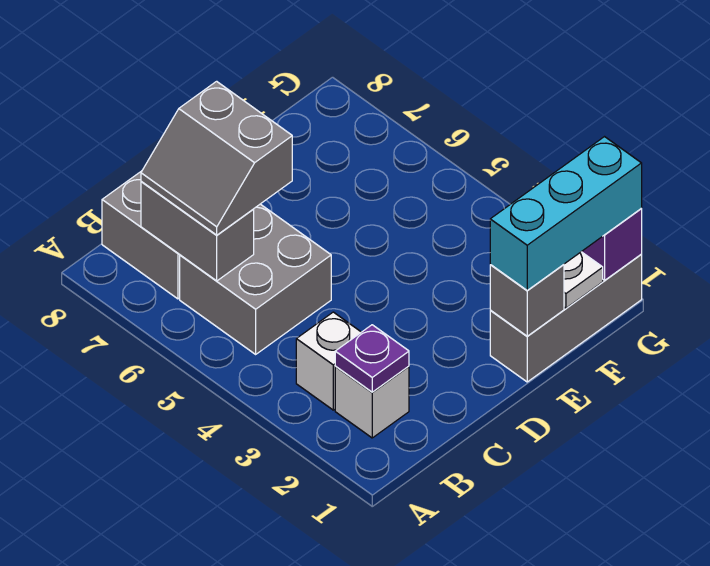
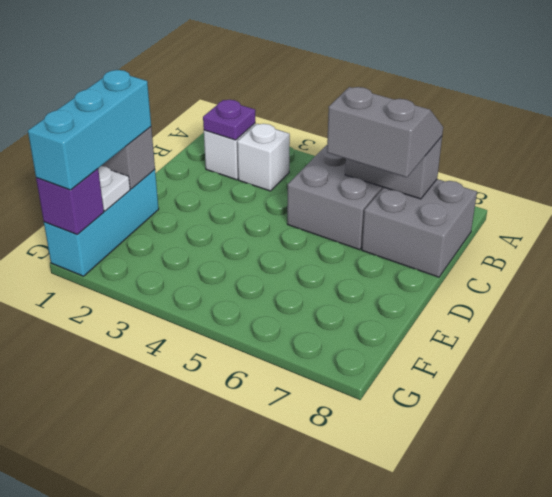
grey brick E1:G1 level 1 -> cyan brick E1:G1 level 1

